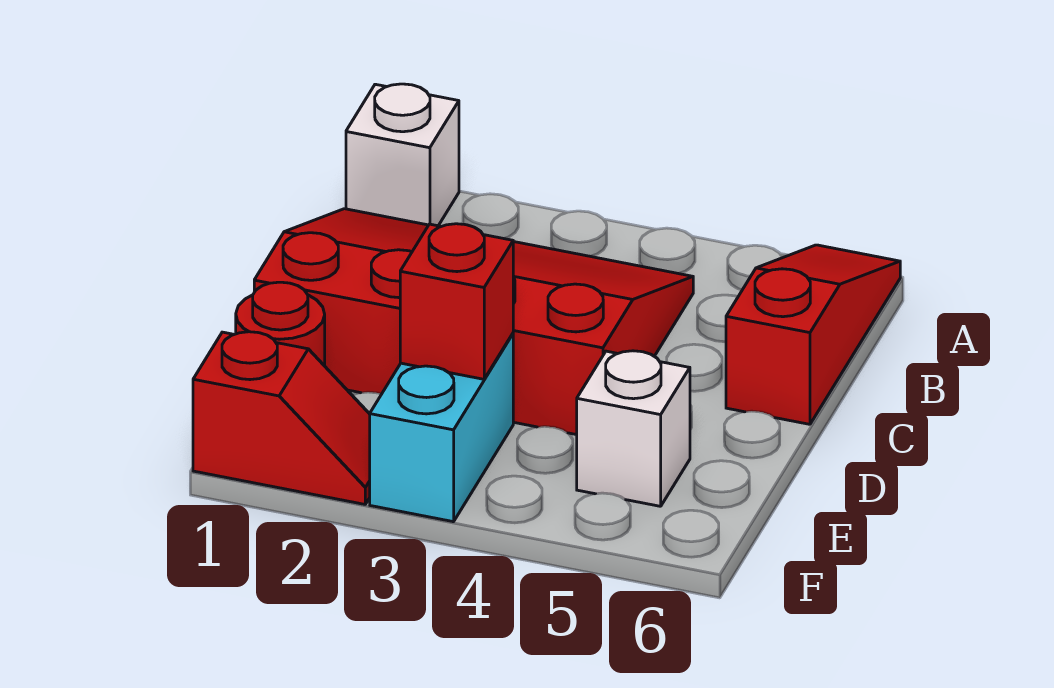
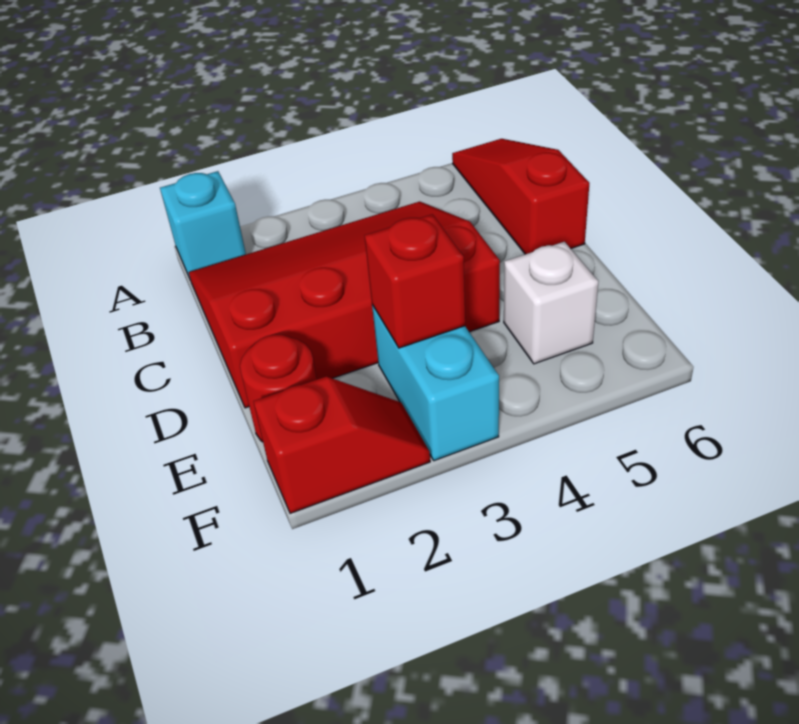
white brick A1 level 1 -> cyan brick A1 level 1

